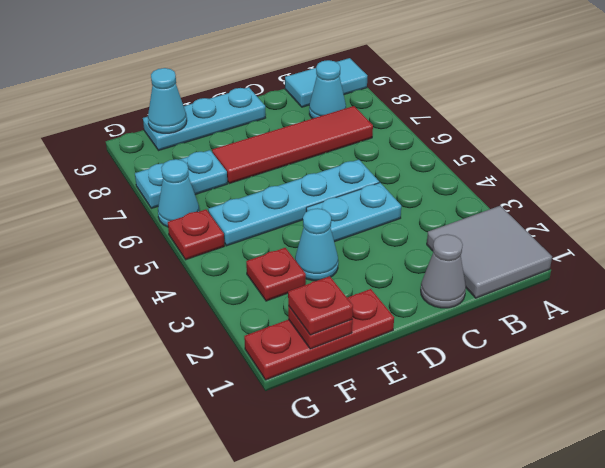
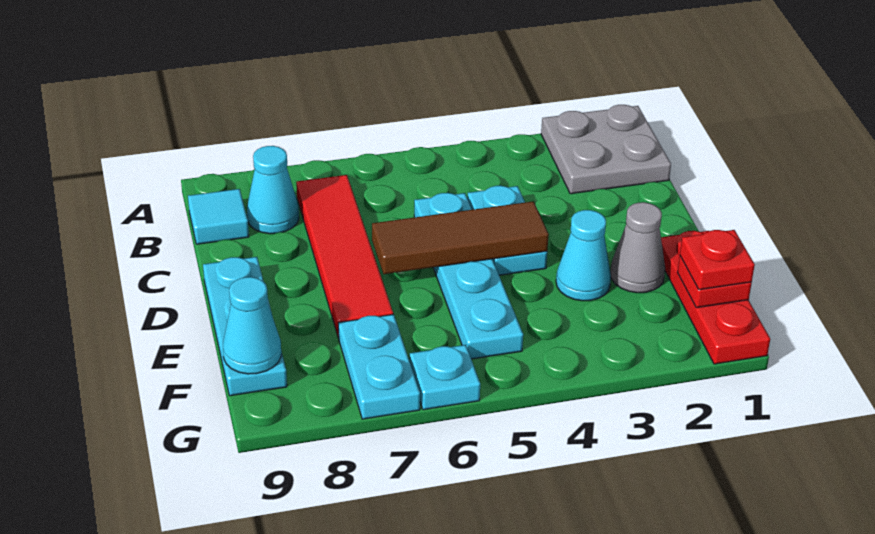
grey tile A1:B2 level 1 -> grey plate A1:B2 level 1
cyan tile A9:B9 level 1 -> cyan tile B9 level 1
grey cone C1 level 1 -> grey cone E2 level 1
none -> brown tile D4:D6 level 2
red plate F3 level 1 -> none
red plate G5 level 1 -> none
cyan cone G6 level 1 -> cyan plate G6 level 1

